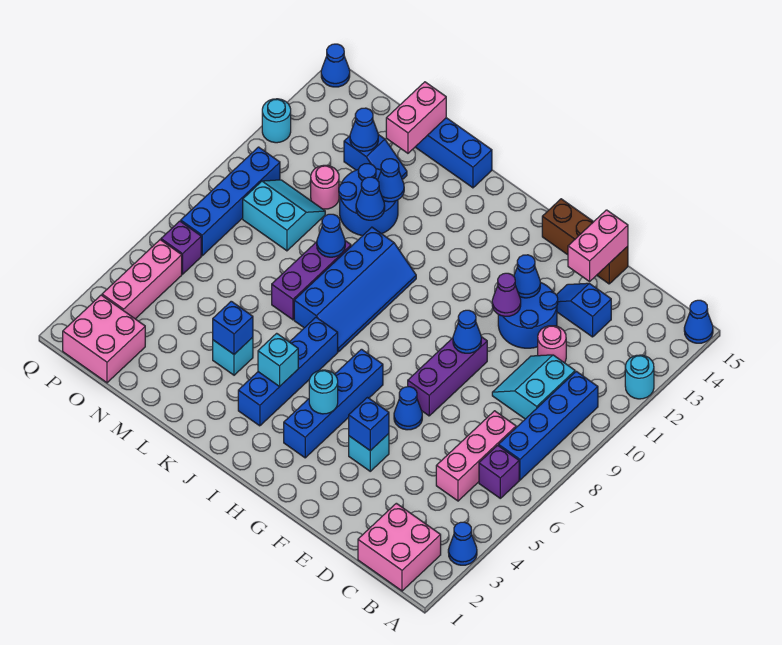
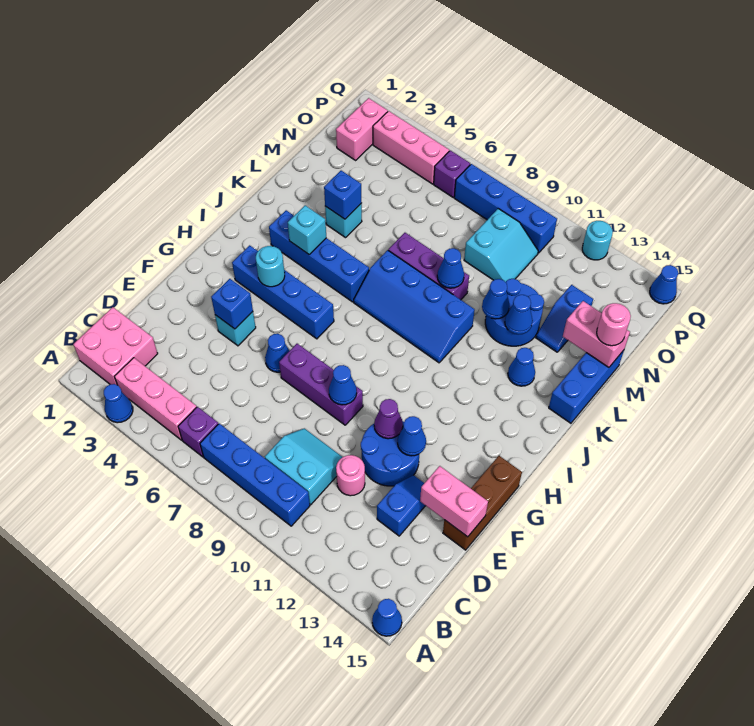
cyan round brick A12 level 1 -> none
pink brick C5:C7 level 1 -> pink brick B3:B5 level 1
pink round brick N11 level 1 -> pink round brick M15 level 3
blue cone N13 level 2 -> blue cone K13 level 1
pink brick O1:P2 level 1 -> pink brick O2:P2 level 1

